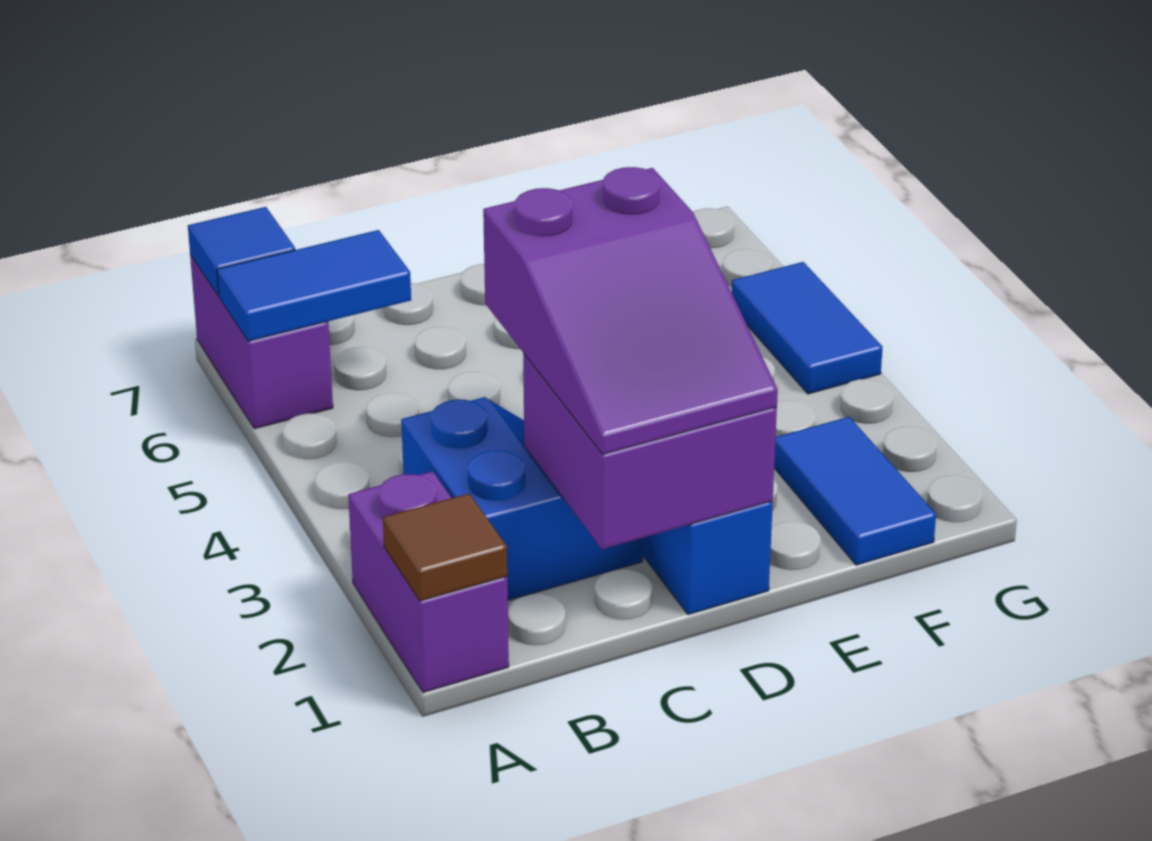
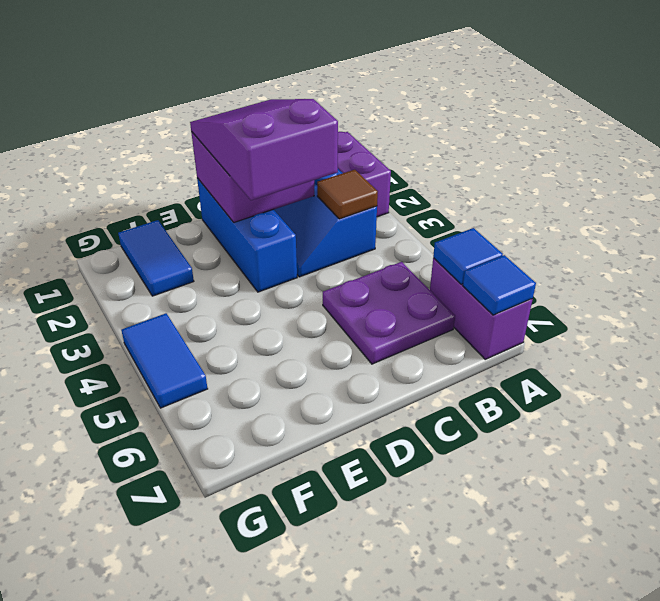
brown tile A1 level 2 -> brown tile B3 level 2
blue tile A6:B6 level 2 -> blue tile A6 level 2
none -> purple plate B5:C6 level 1

